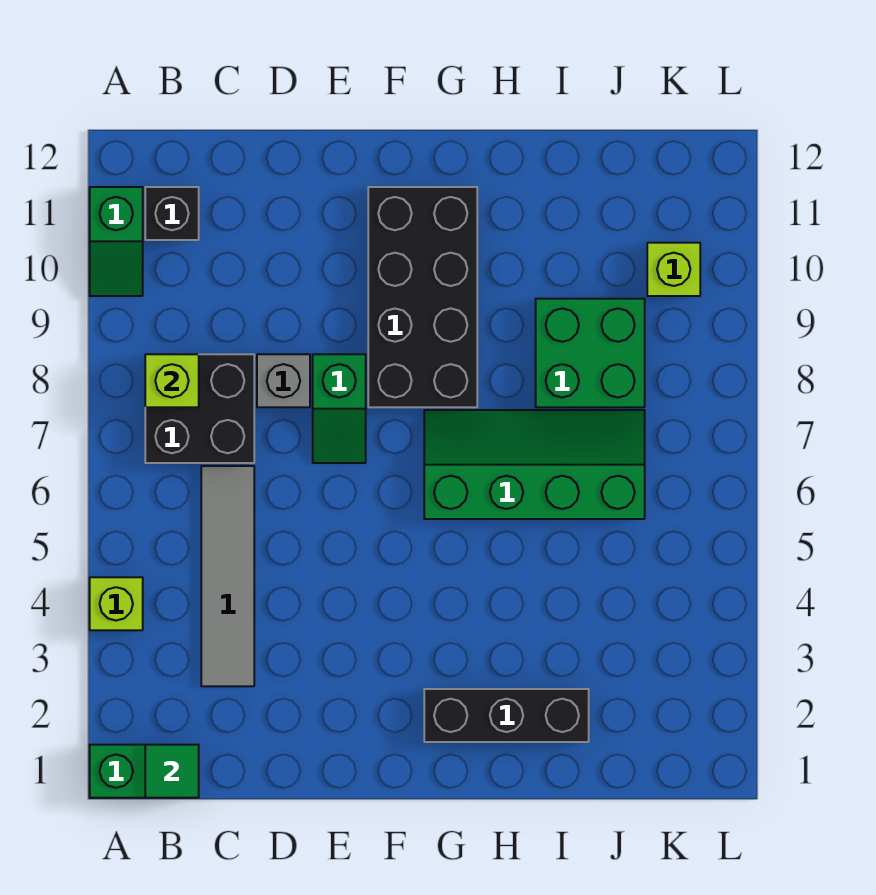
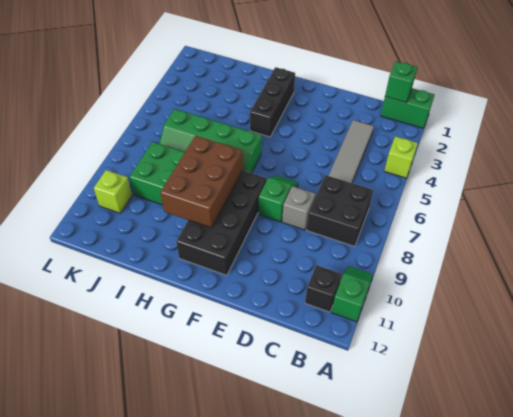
green tile B1 level 2 -> green brick B1 level 2
lime brick B8 level 2 -> none
black brick G2:I2 level 1 -> black brick G2:G4 level 1
none -> brown brick G8:H10 level 2

